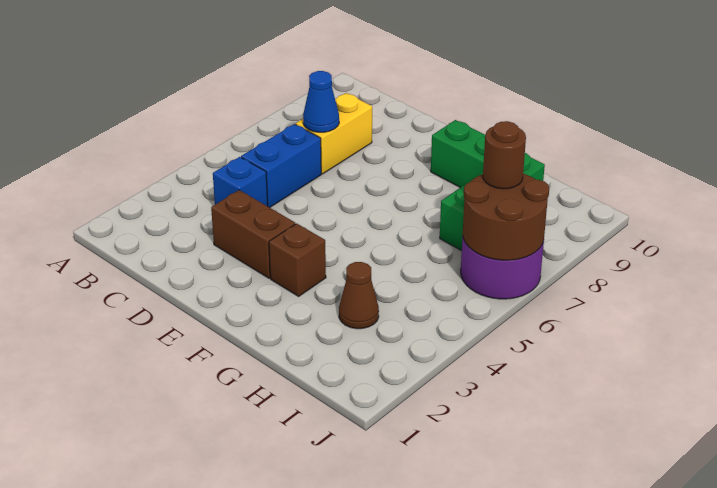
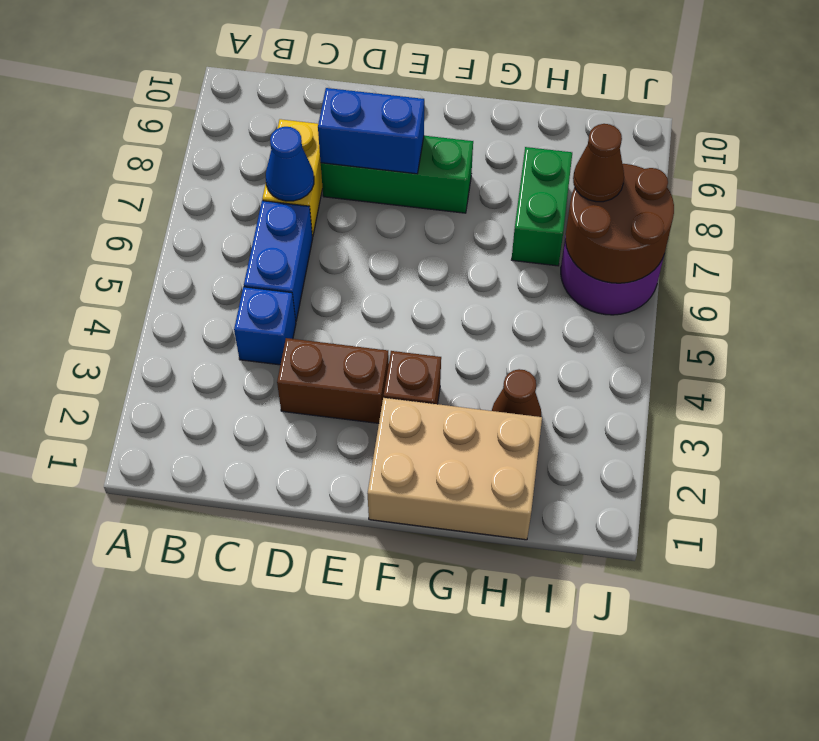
none -> blue brick D8:E8 level 2
none -> tan brick F1:H2 level 1
green brick F9:H9 level 1 -> green brick D8:F8 level 1
brown round brick I7 level 3 -> brown cone I7 level 3

